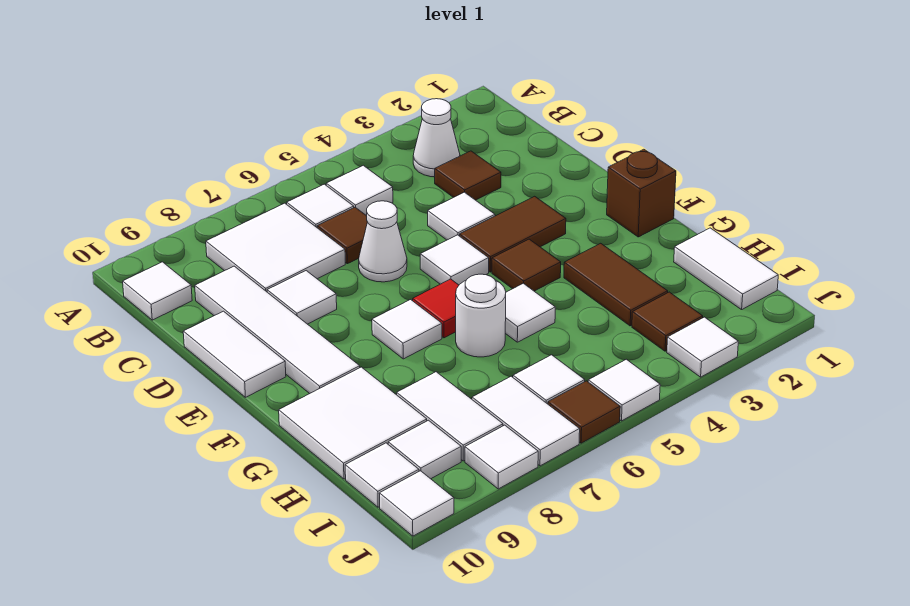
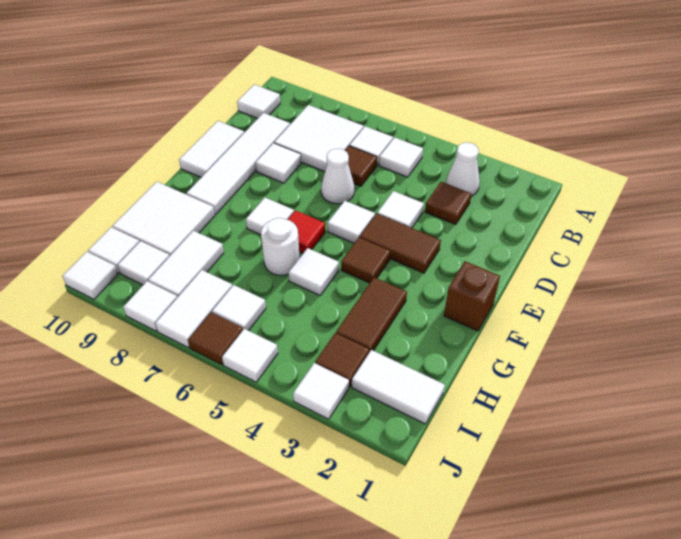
white tile H1:I1 level 1 -> white tile I1:I2 level 1

